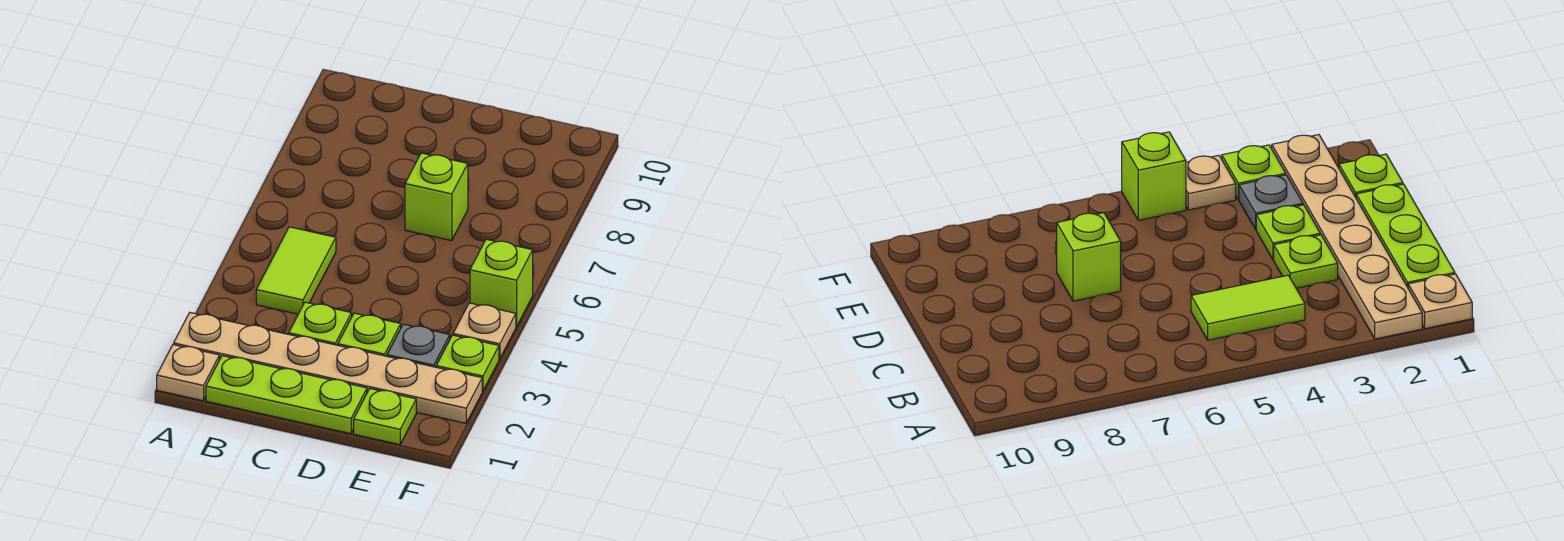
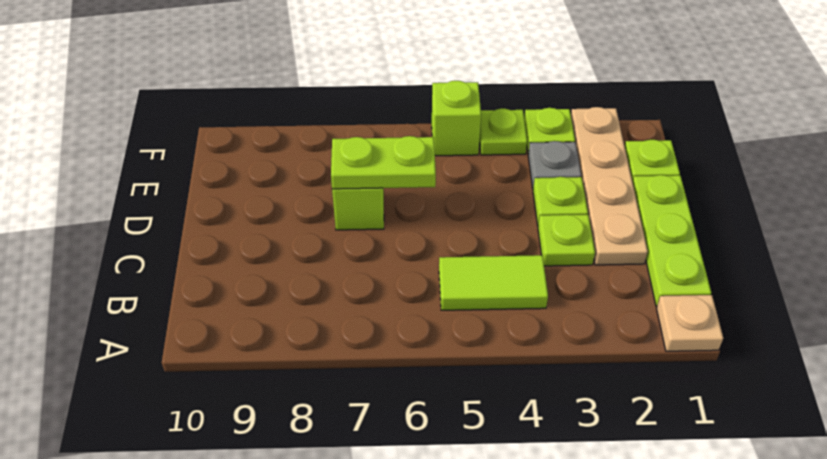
tan plate A2:F2 level 1 -> tan plate C2:F2 level 1
none -> lime plate D6:D7 level 2
tan plate F4 level 1 -> lime plate F4 level 1

